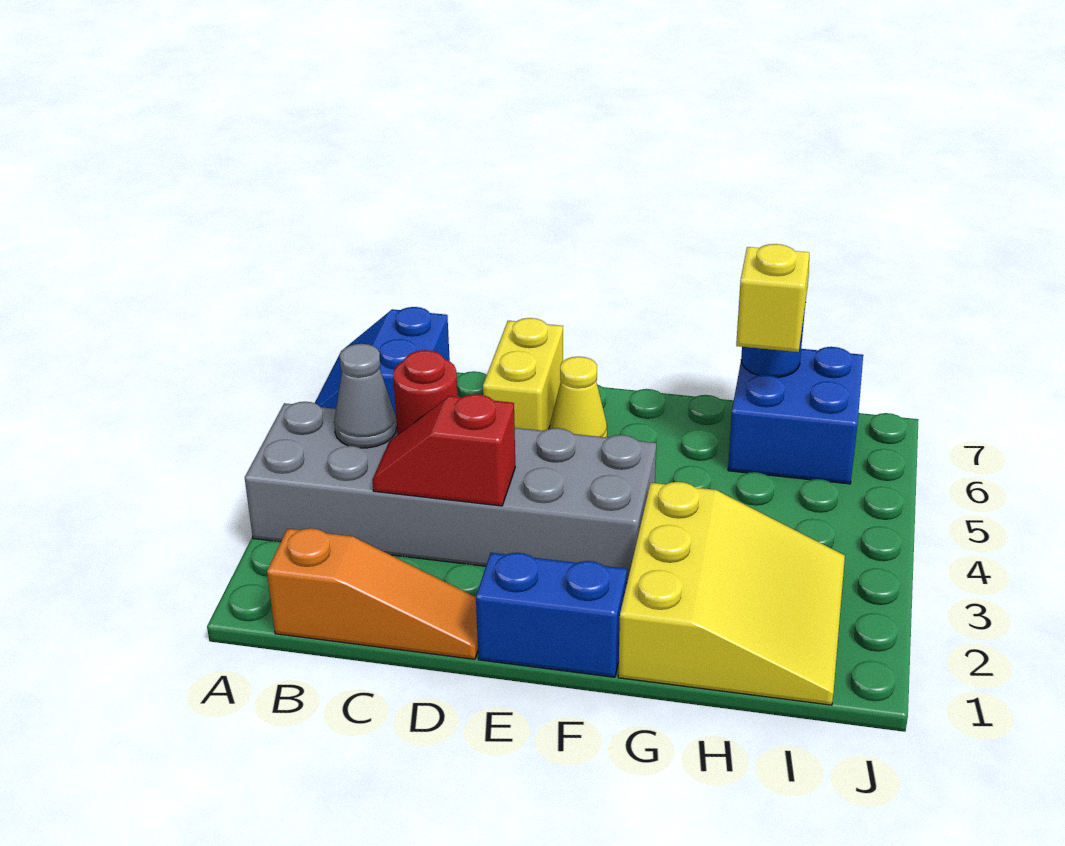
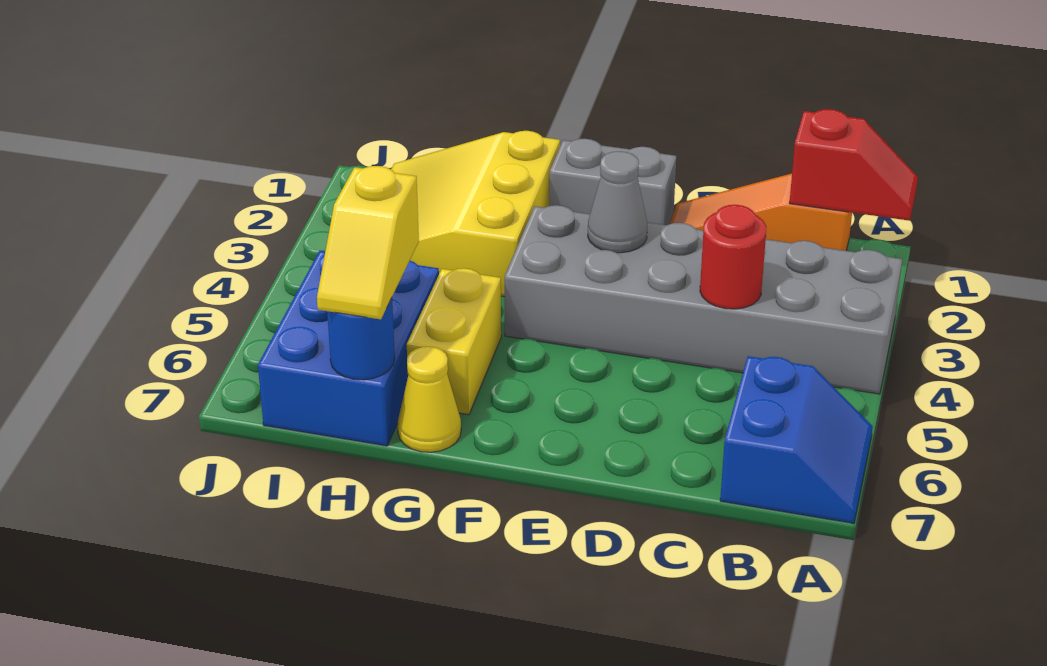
grey cone B4 level 2 -> grey cone E3 level 2
red slope C3:D3 level 2 top D -> red slope A1:B1 level 2 top B
yellow brick D6:D7 level 1 -> yellow brick G5:G6 level 1
blue brick E1:F1 level 1 -> grey brick E1:F1 level 1
yellow cone E6 level 1 -> yellow cone G7 level 1
blue brick H6:I7 level 1 -> blue brick H5:I7 level 1

